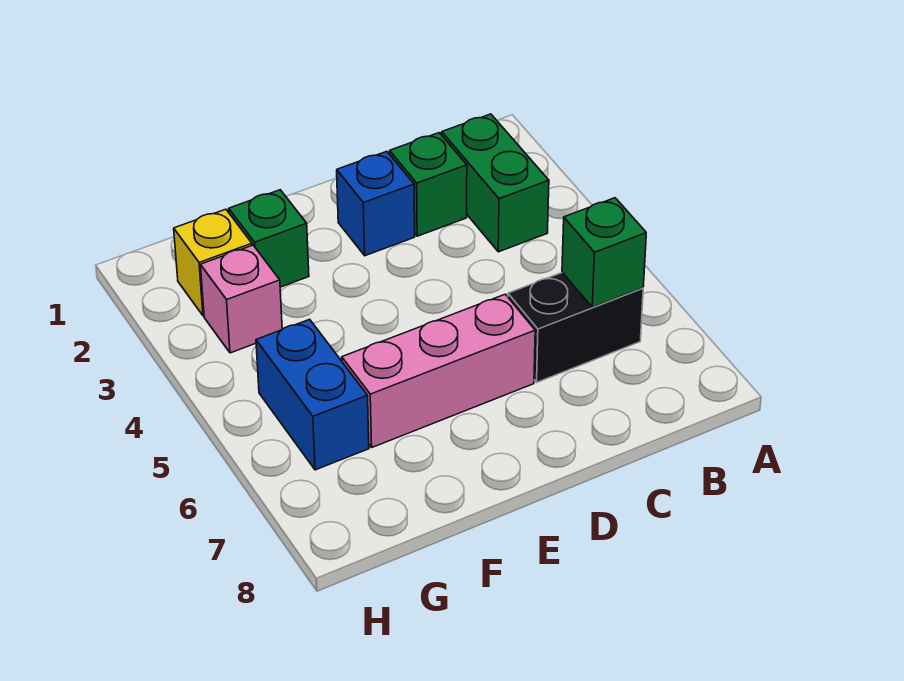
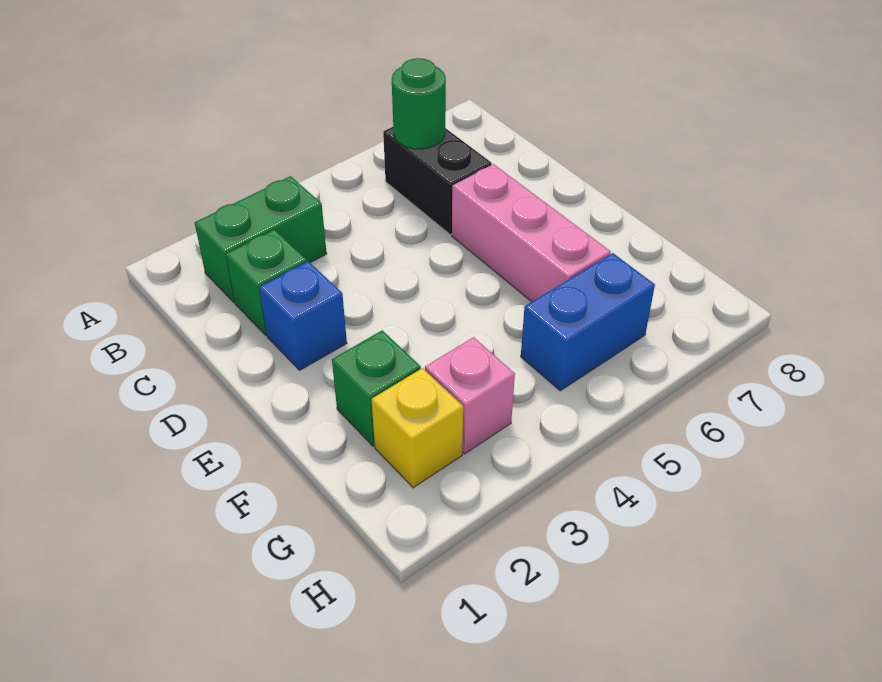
green brick B6 level 2 -> green round brick B6 level 2

